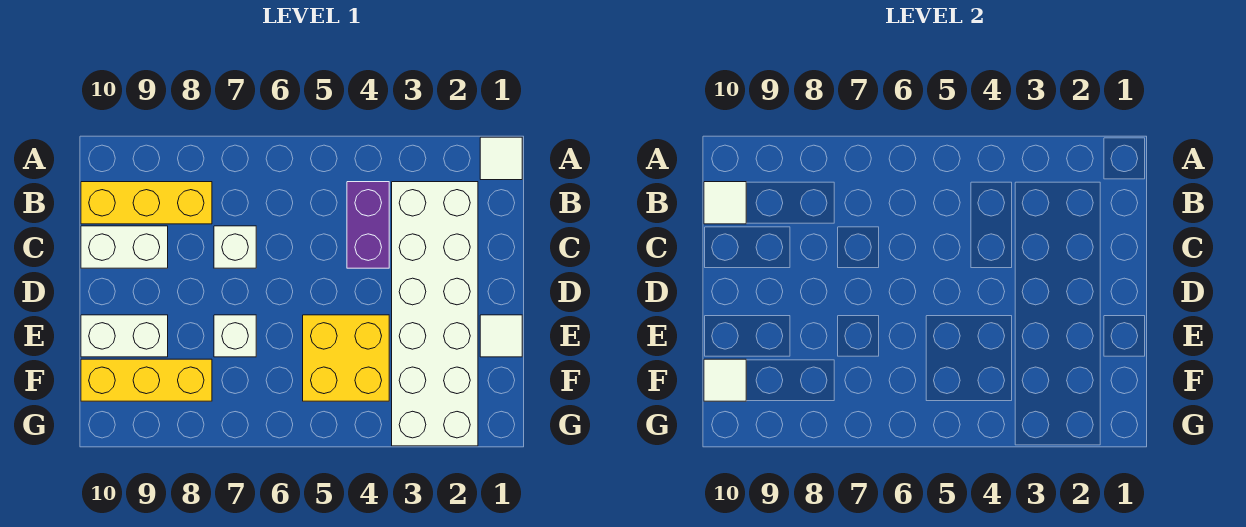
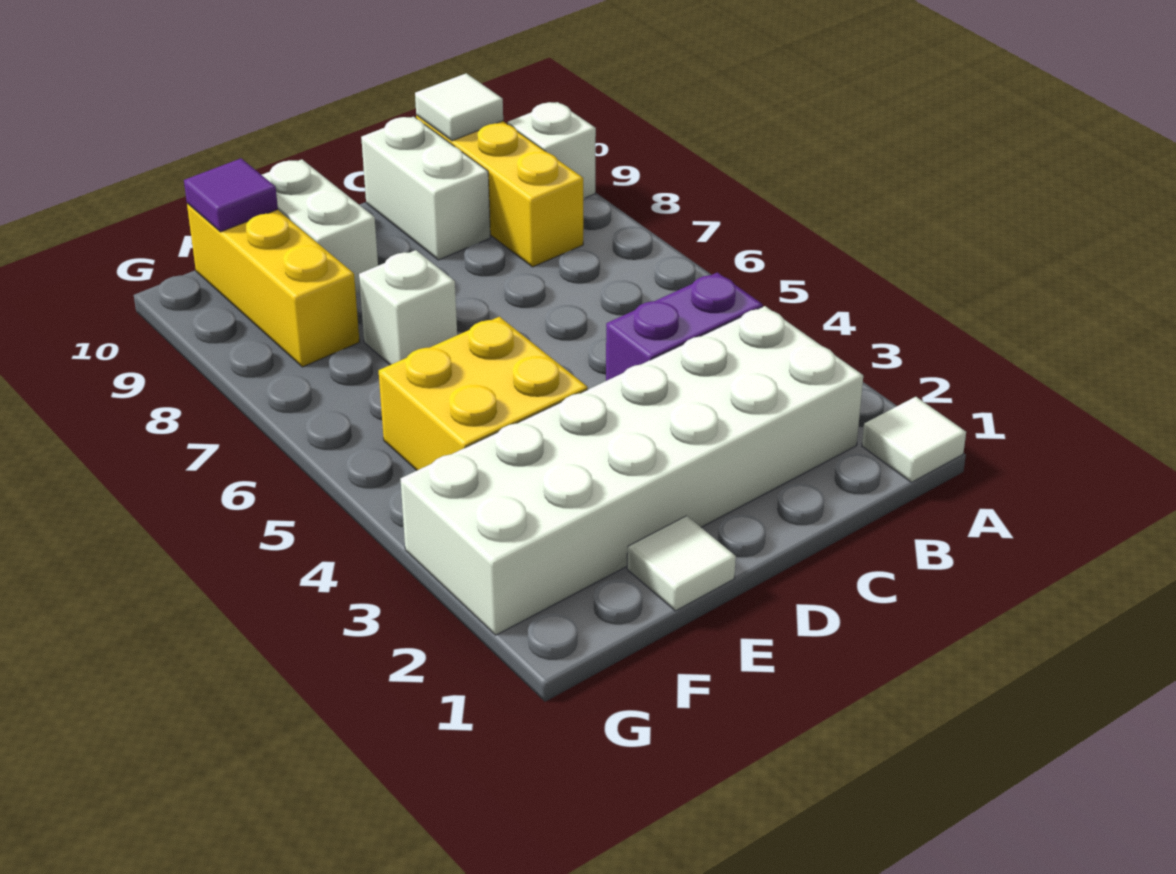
white brick C7 level 1 -> white brick A9 level 1
white tile F10 level 2 -> purple tile F10 level 2

